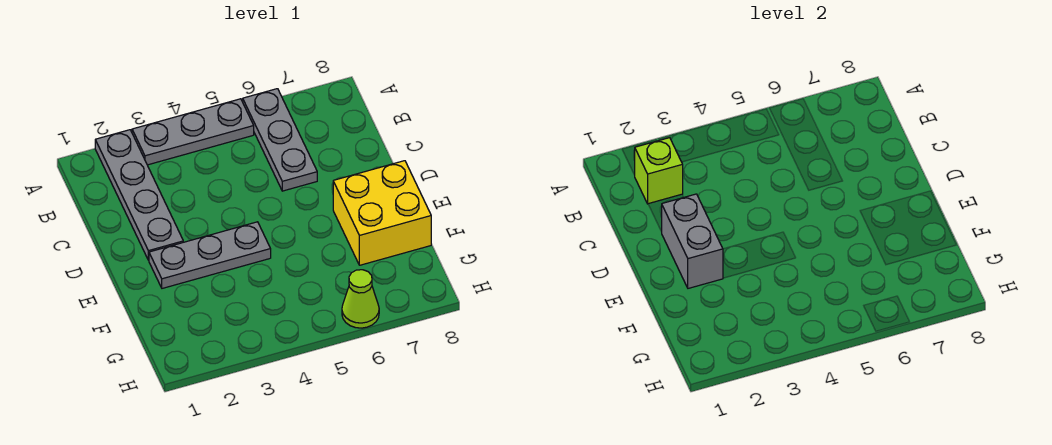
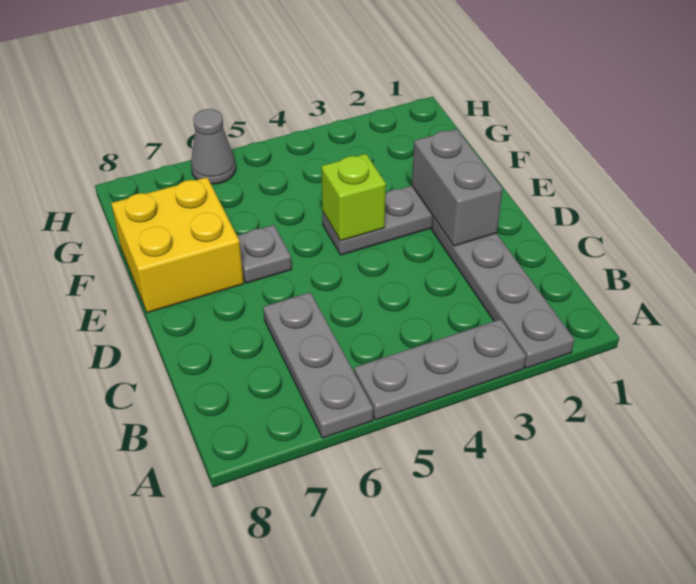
lime brick B2 level 2 -> lime brick E4 level 2
none -> grey plate E6 level 1
lime cone H6 level 1 -> grey cone H6 level 1

